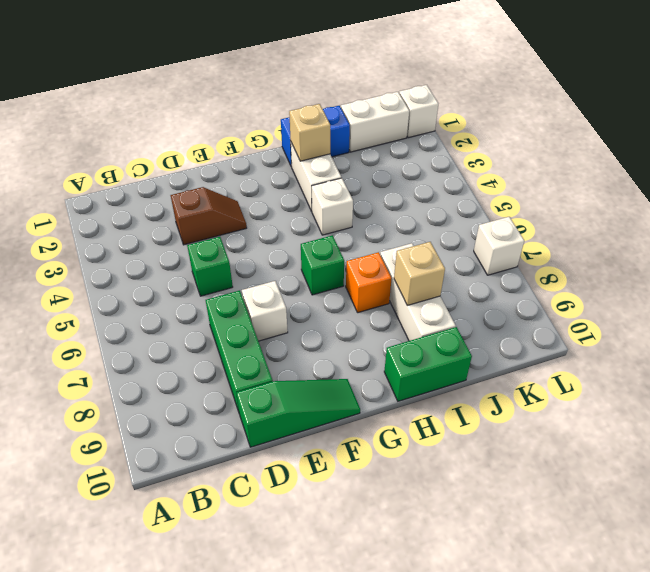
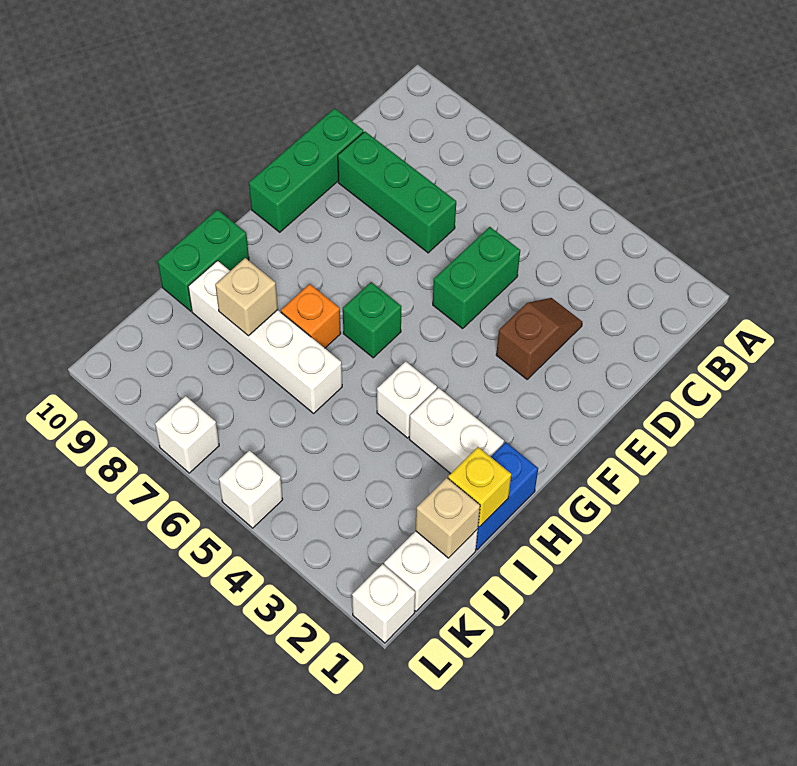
brown slope D3:E3 level 1 top D -> brown slope D3:E3 level 1 top E
green brick D5 level 1 -> green brick D5:E5 level 1
green slope D10:F10 level 1 top D -> green brick D10:F10 level 1
white brick E7 level 1 -> white brick L5 level 1
tan brick H2 level 2 -> tan brick J1 level 2
none -> yellow brick I1 level 2
white brick I7:I9 level 1 -> white brick I6:I9 level 1

